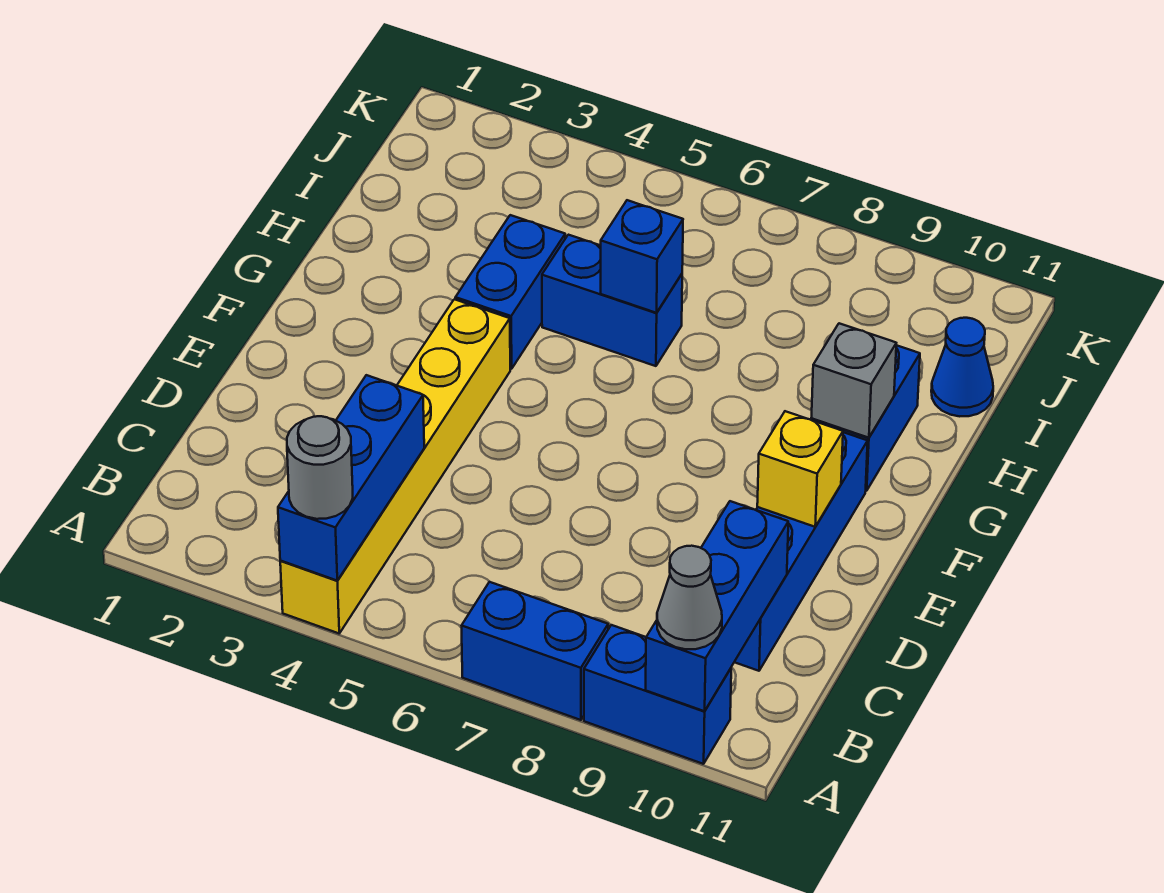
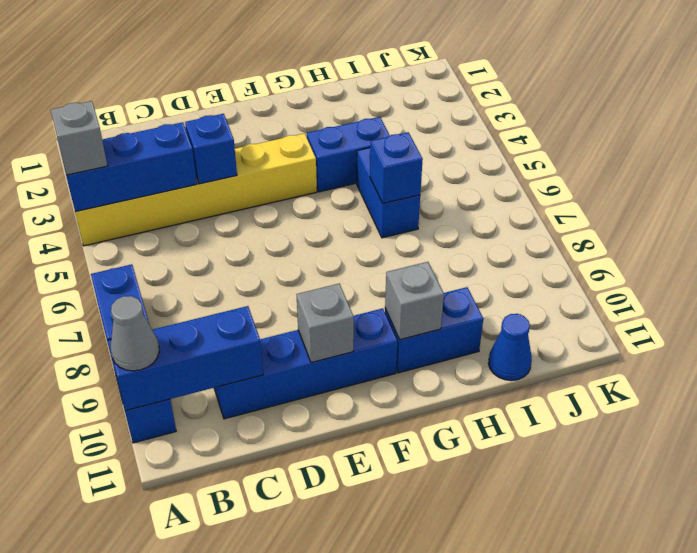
grey round brick A4 level 3 -> grey brick A4 level 3
none -> blue brick D4 level 2
yellow brick E10 level 2 -> grey brick E10 level 2

